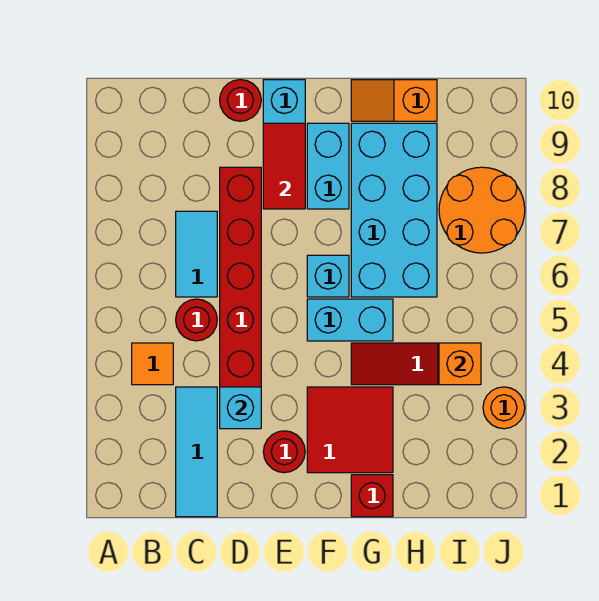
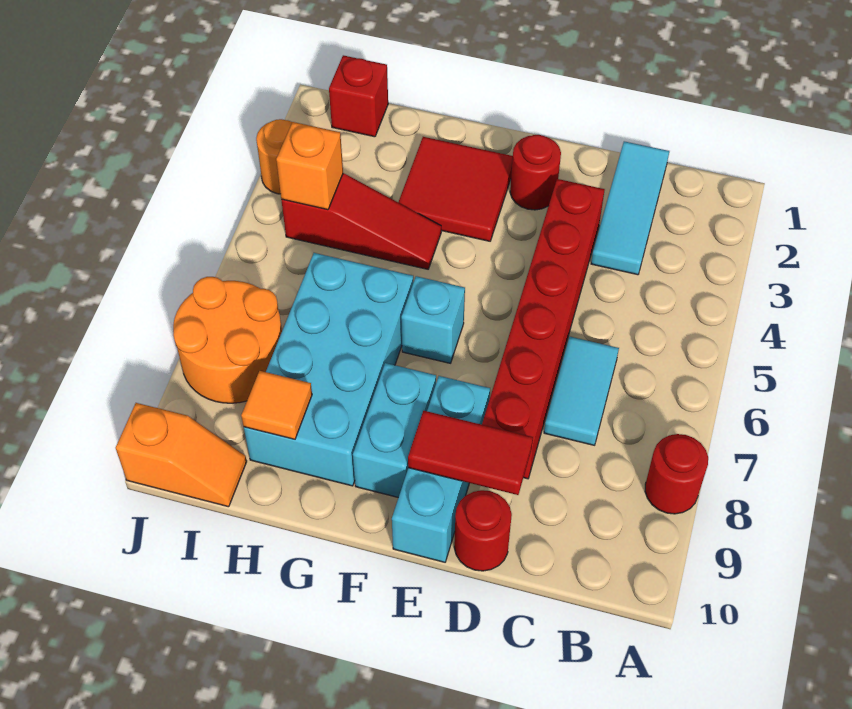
orange tile B4 level 1 -> orange tile H9 level 2
red round brick C5 level 1 -> red round brick A8 level 1
cyan brick D3 level 2 -> none
red tile E8:E9 level 2 -> red tile D9:E9 level 2
cyan brick F5:G5 level 1 -> none
red brick G1 level 1 -> red brick I1 level 1
orange slope G10:H10 level 1 top H -> orange slope I10:J10 level 1 top J

